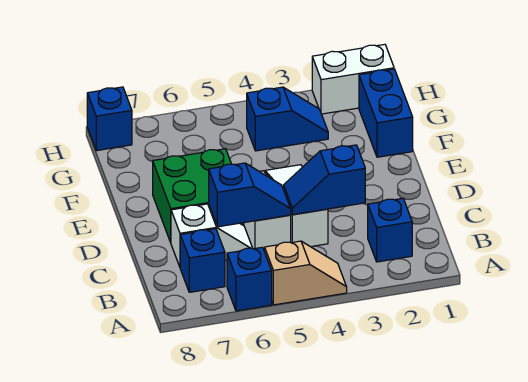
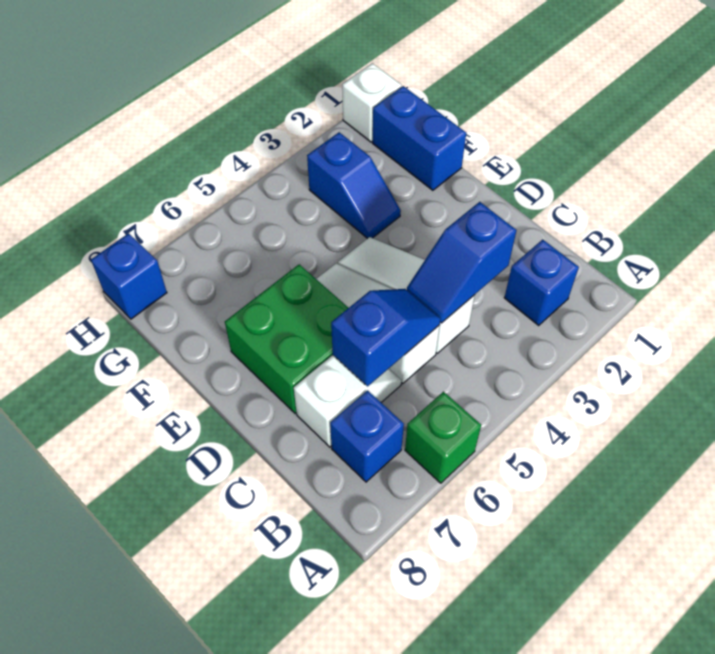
tan slope A4:A5 level 1 top 5 -> none
blue brick A6 level 1 -> green brick A6 level 1
blue slope G3:G4 level 1 top 4 -> blue slope F3:G3 level 1 top G
white brick H1:H2 level 1 -> white brick H1 level 1

